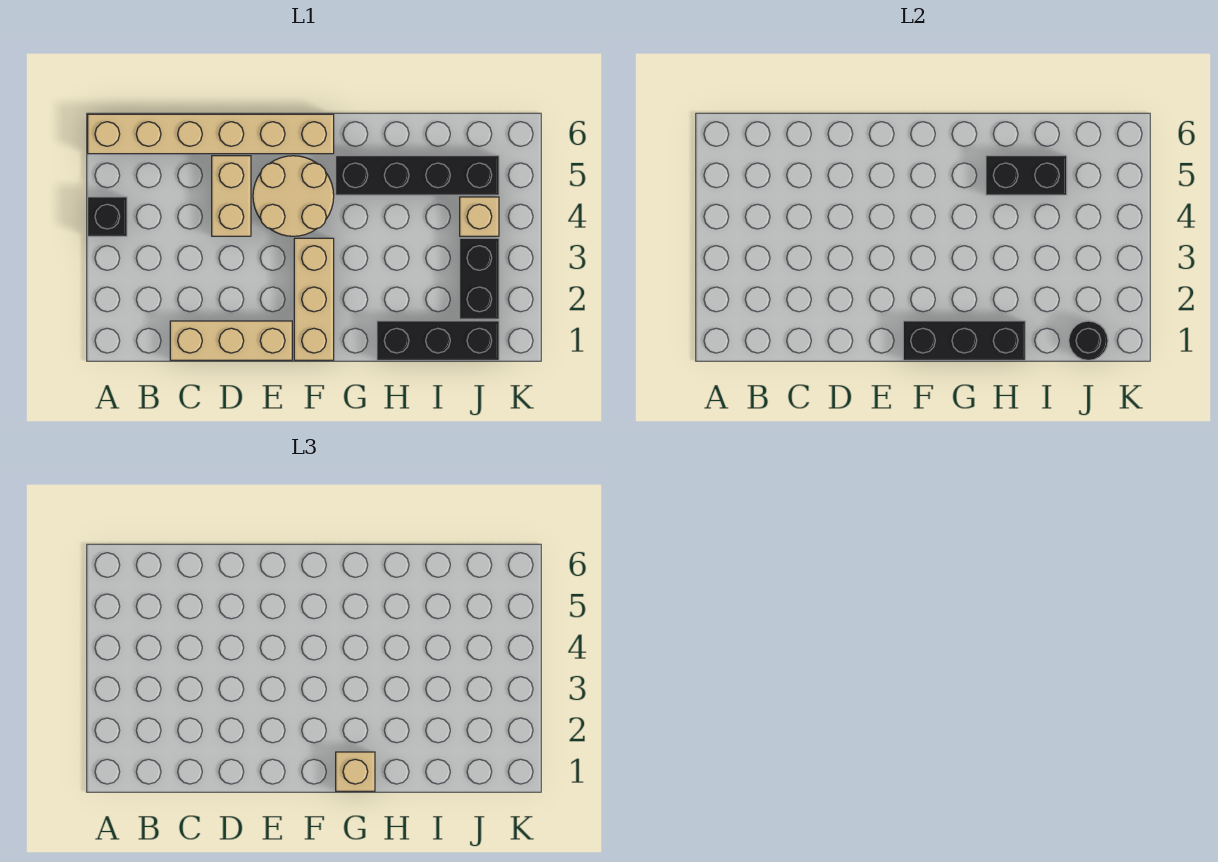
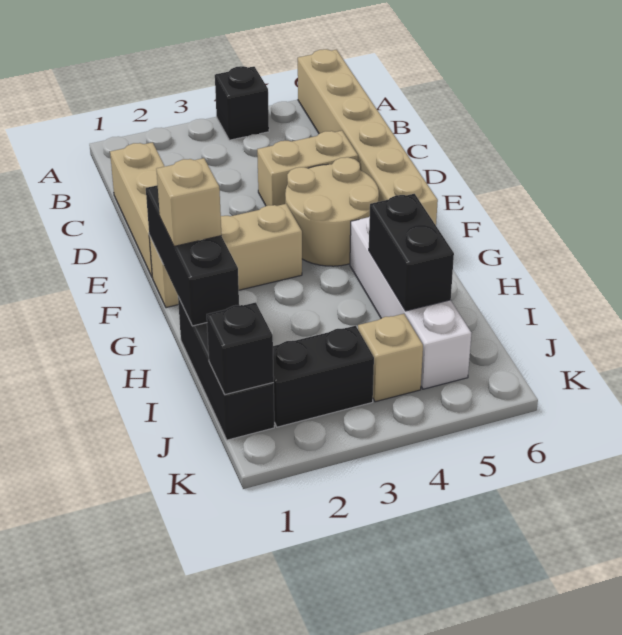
black brick G5:J5 level 1 -> white brick G5:J5 level 1
black round brick J1 level 2 -> black brick J1 level 2

